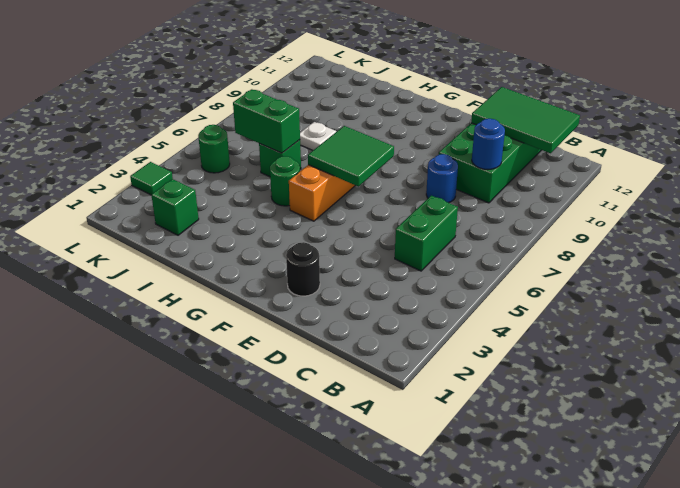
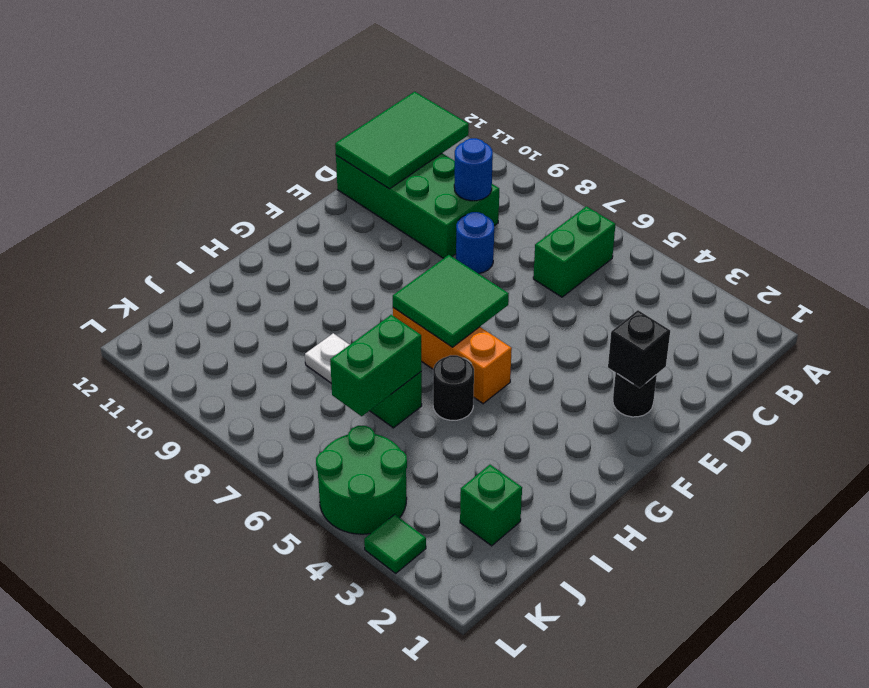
green brick C5:C6 level 1 -> green brick B6:C6 level 1
none -> black brick E2 level 2
green round brick H5 level 1 -> black round brick H5 level 1
green round brick K5 level 1 -> green round brick K4:L5 level 1

